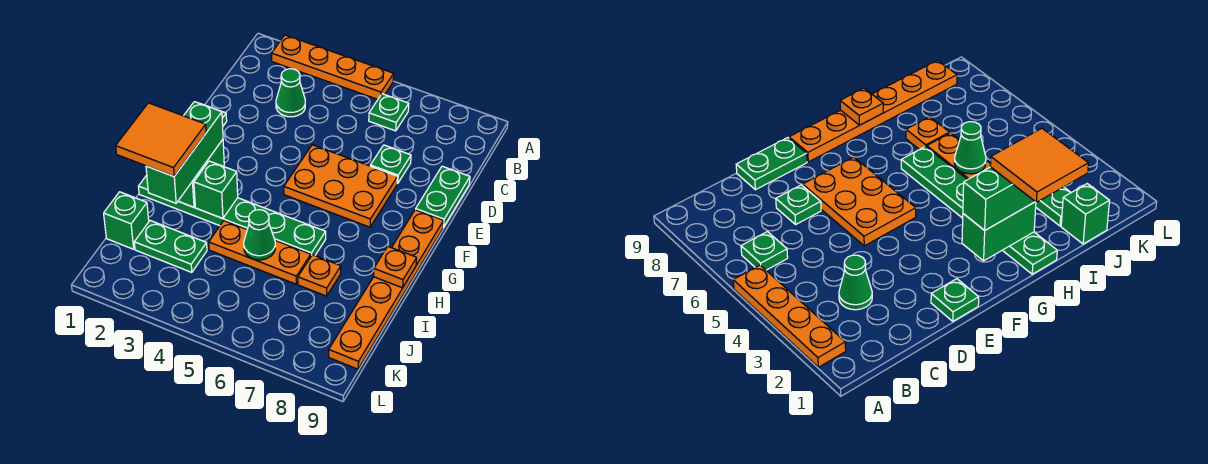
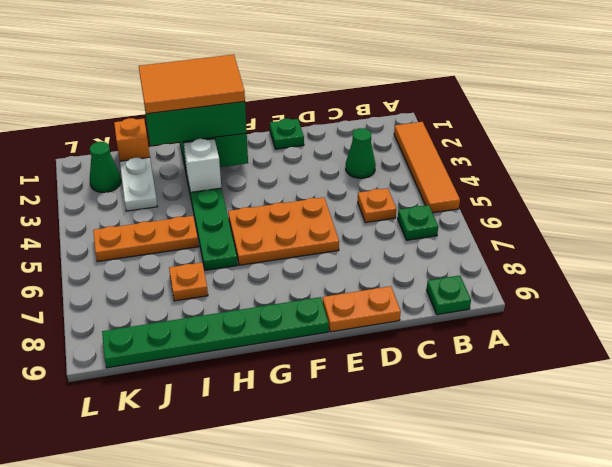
orange plate A2:A5 level 1 -> orange tile A2:A5 level 1
green plate D7 level 1 -> green plate B9 level 1
green plate D9:E9 level 1 -> orange plate D9:E9 level 1
orange plate E5:F7 level 1 -> orange plate E5:G6 level 1
orange plate F9:K9 level 1 -> green plate F9:K9 level 1
orange tile H1:I2 level 4 -> orange tile G1:I2 level 4
green brick H3 level 2 -> white brick H3 level 2
orange plate H9 level 2 -> orange plate C5 level 1
orange plate I4:I6 level 1 -> orange plate I5:K5 level 1
green cone I5 level 2 -> green cone K2 level 1
green brick J1 level 1 -> orange brick J1 level 1
green plate J2:J3 level 1 -> white plate J2:J3 level 1

